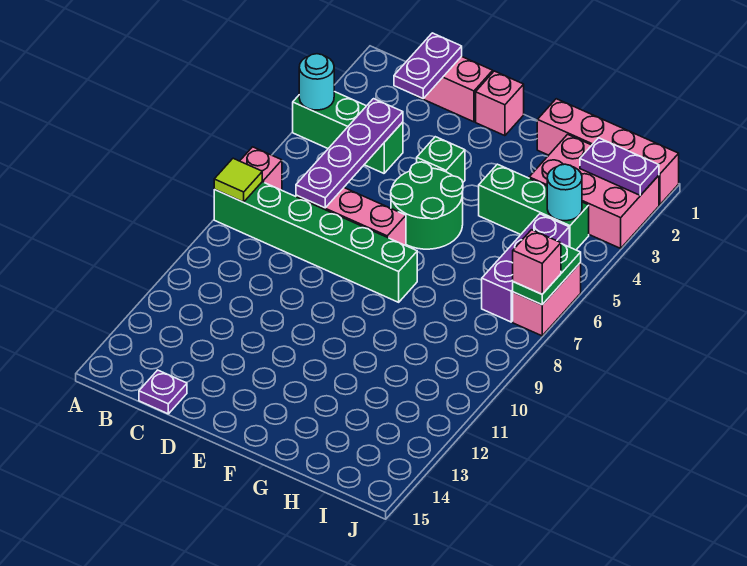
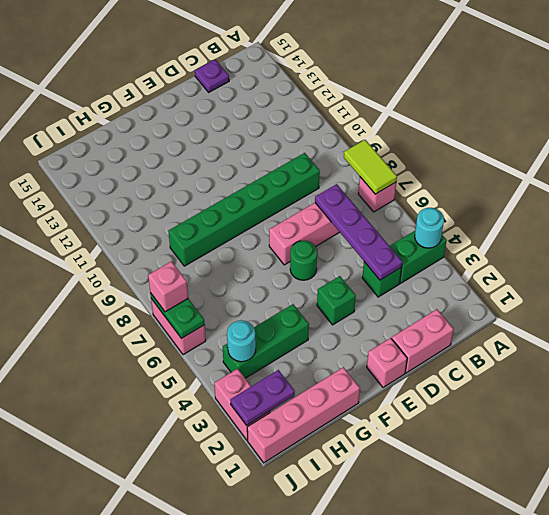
green brick A8:F8 level 1 -> green brick C9:H9 level 1
lime tile A8 level 2 -> lime tile A7:A8 level 2
purple plate C1:C2 level 2 -> none
green round brick E5:F6 level 1 -> green round brick E6 level 1
pink brick H2:J3 level 1 -> pink brick J2:J3 level 1
purple brick I5:I7 level 1 -> none

